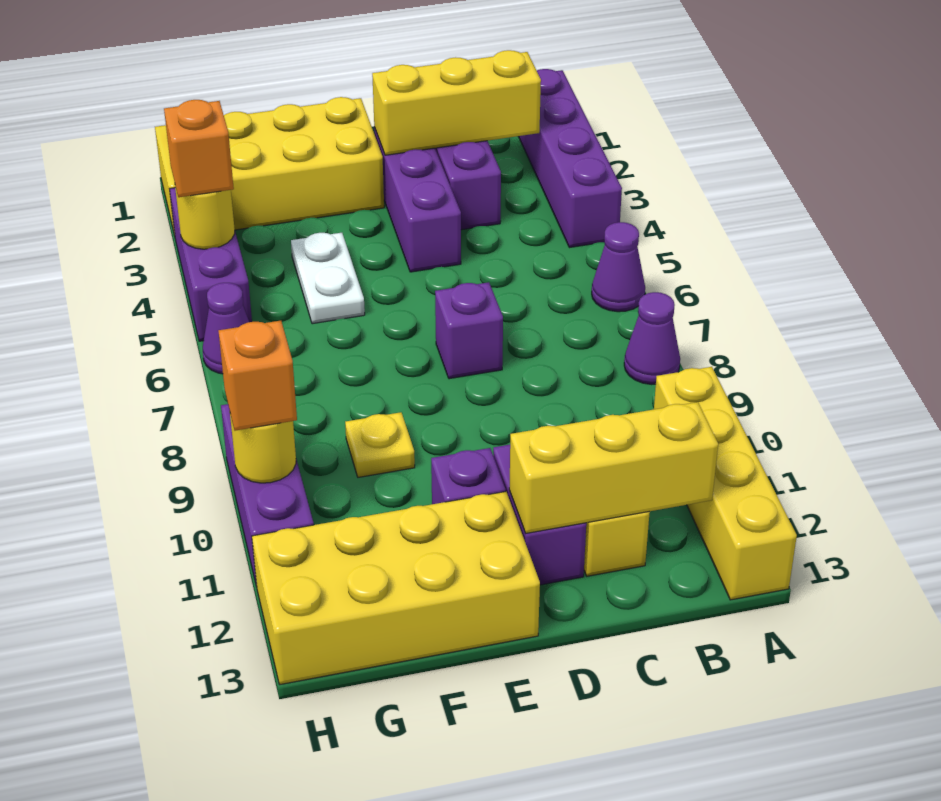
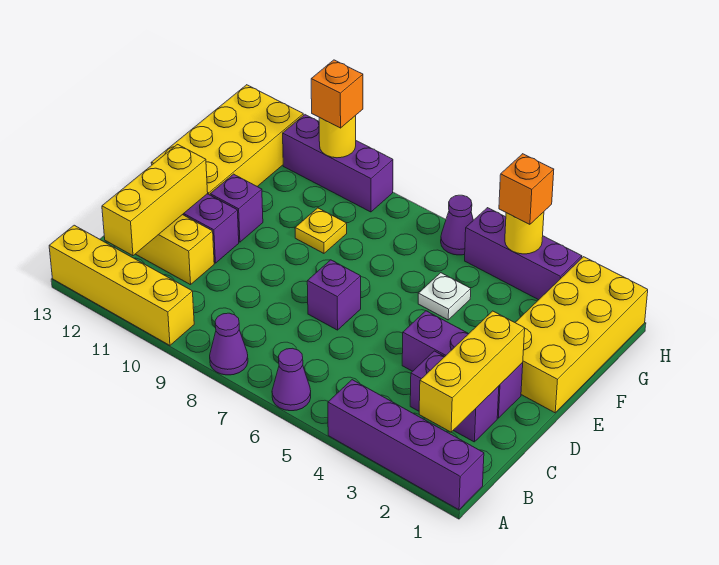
white plate F4:F5 level 1 -> white plate F5 level 1

